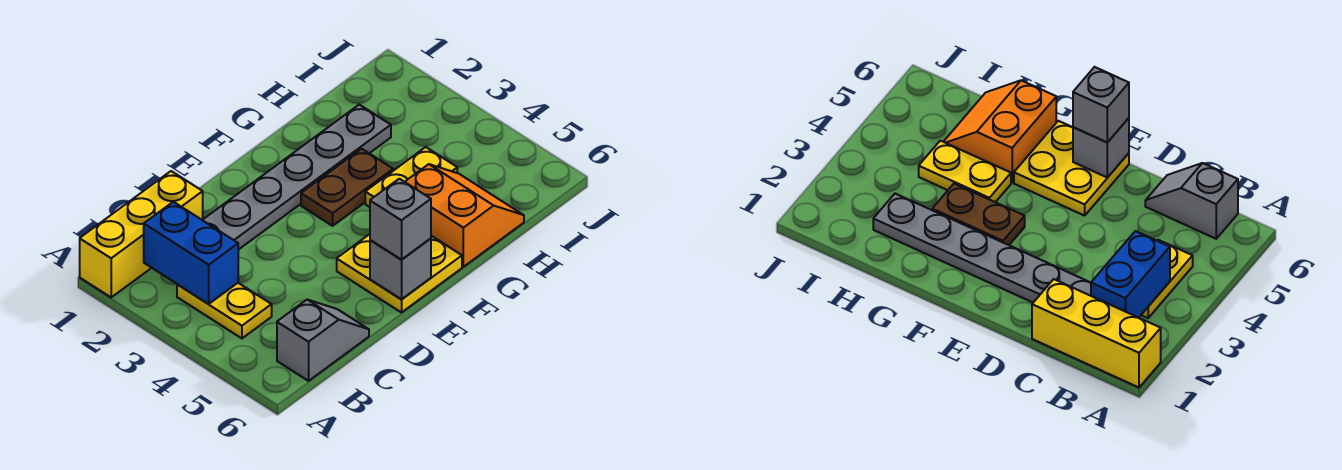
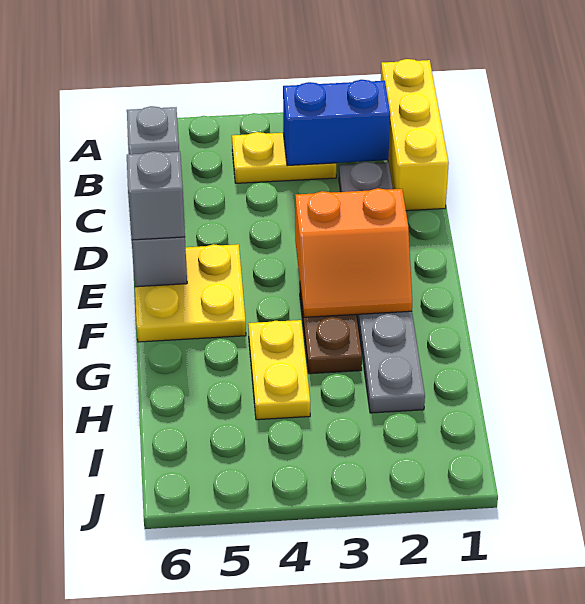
orange slope G5:H6 level 1 top G -> orange slope E2:F3 level 2 top E

